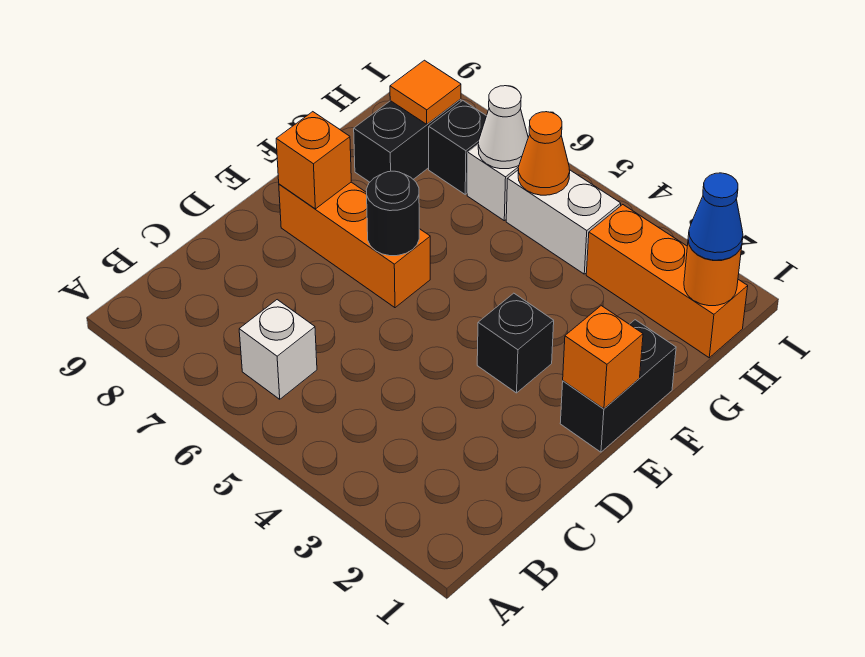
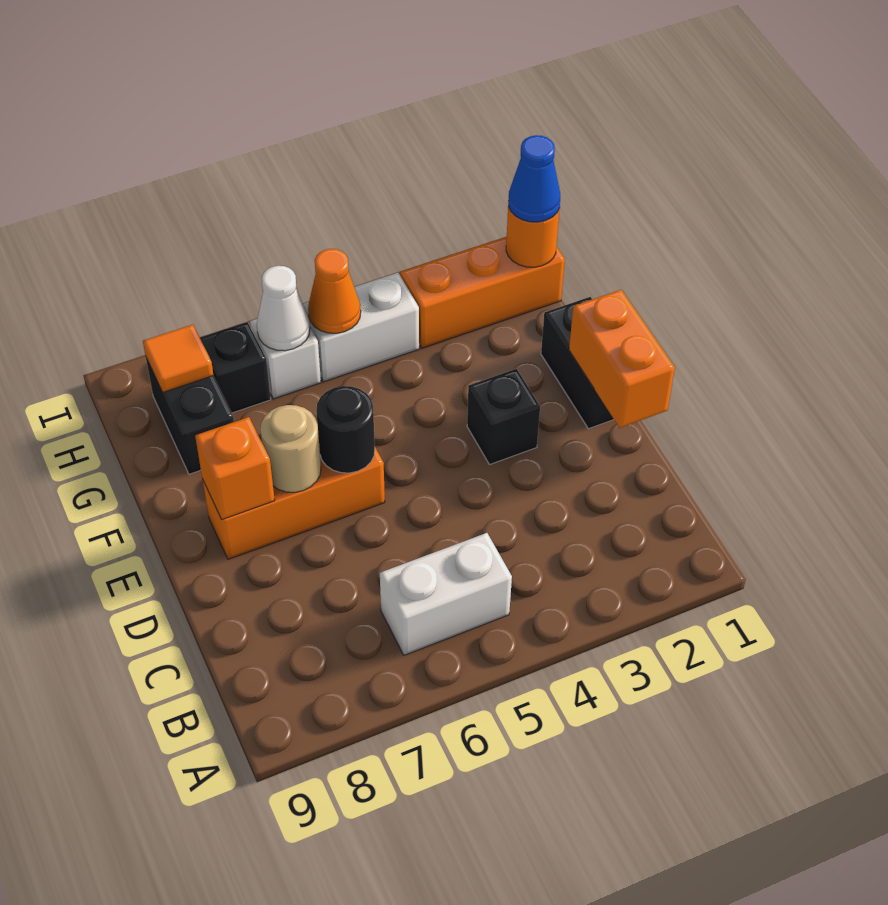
white brick B6 level 1 -> white brick B5:B6 level 1
orange brick E1 level 2 -> orange brick D1:E1 level 2
none -> tan round brick E7 level 2

